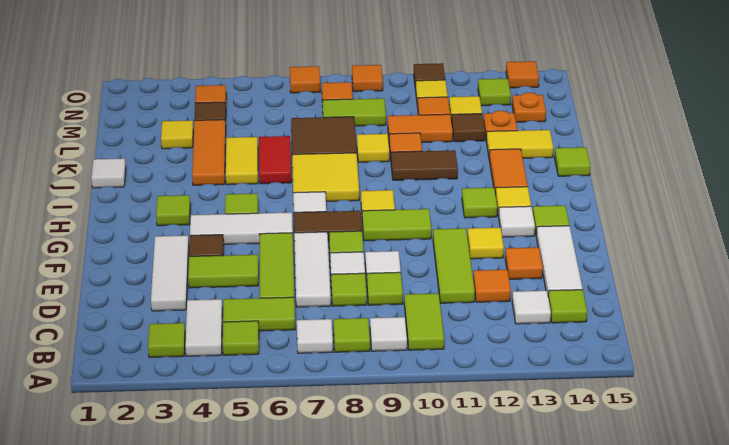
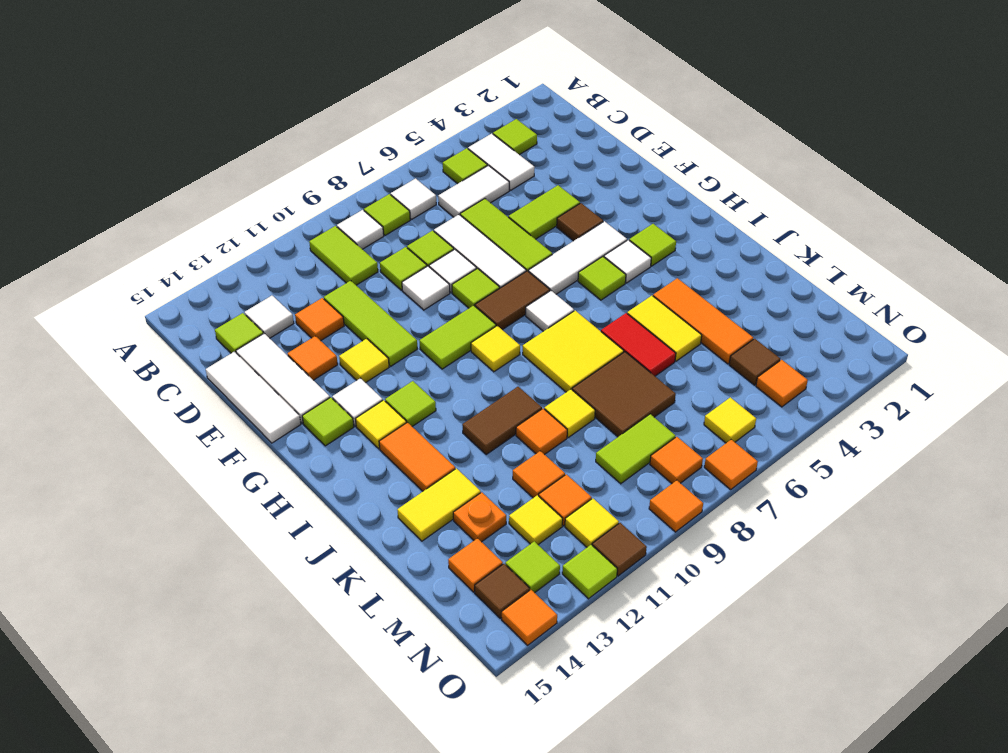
lime tile C5:C6 level 1 -> white tile C5:C6 level 1
white tile D3:F3 level 1 -> white tile D15:F15 level 1
white tile J1 level 1 -> white tile H4 level 1
lime tile J15 level 1 -> lime tile O12 level 1
yellow tile L3 level 1 -> yellow tile N6 level 1
orange tile L10:L11 level 1 -> orange tile L11 level 1
brown tile L12 level 1 -> brown tile N14 level 1
orange plate M14 level 1 -> orange tile M14 level 1

